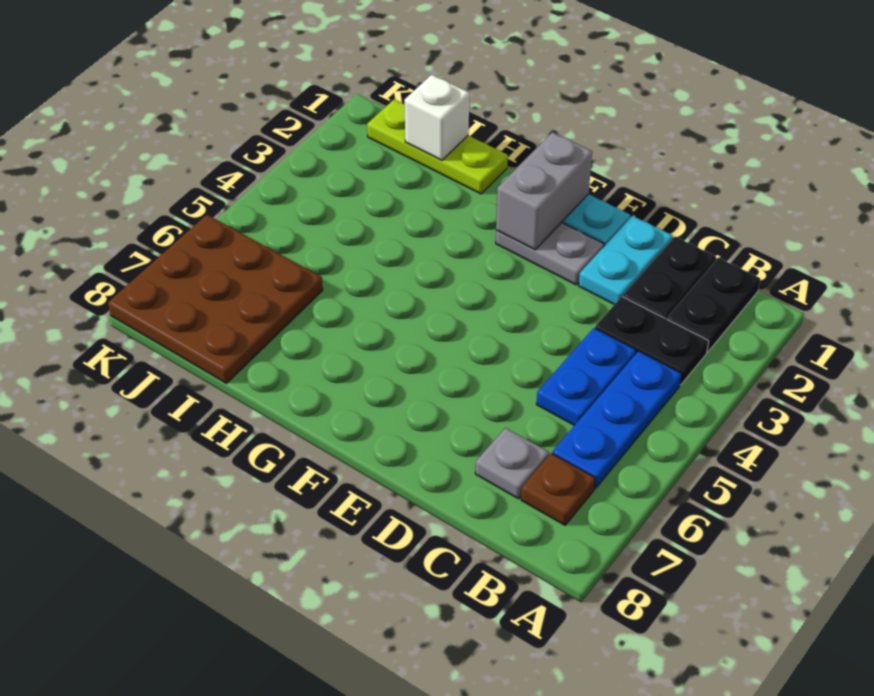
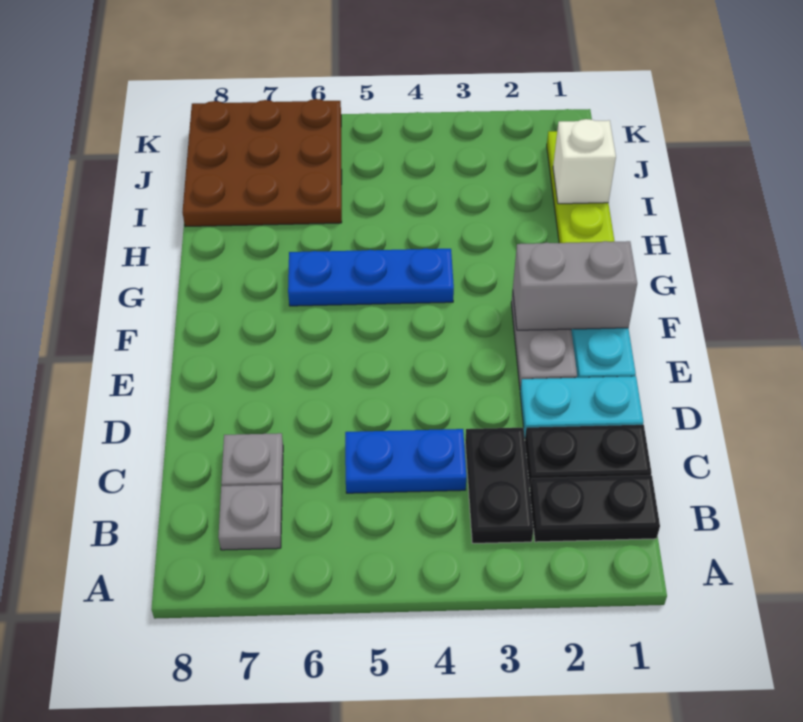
blue plate B4:B6 level 1 -> blue plate G4:G6 level 1
brown plate B7 level 1 -> grey plate B7 level 1

